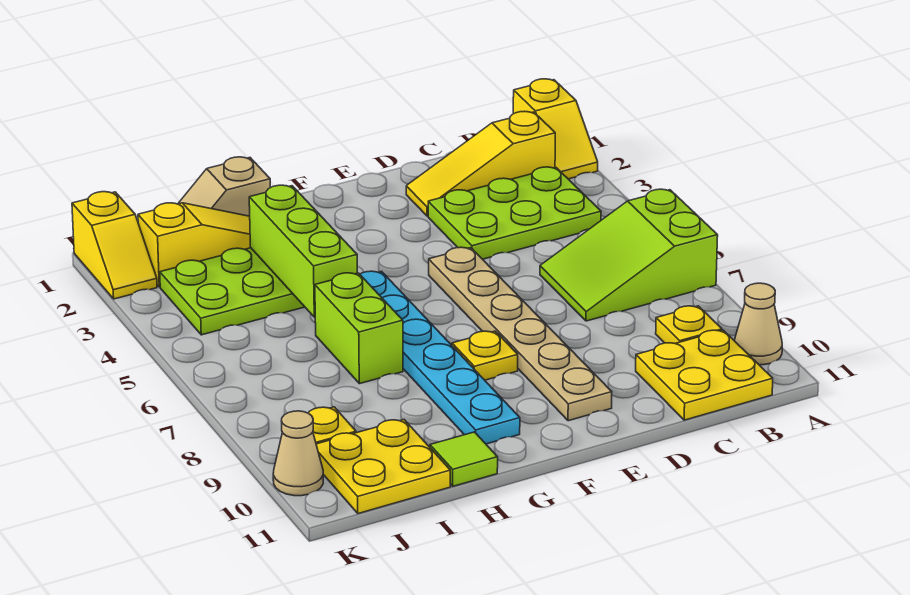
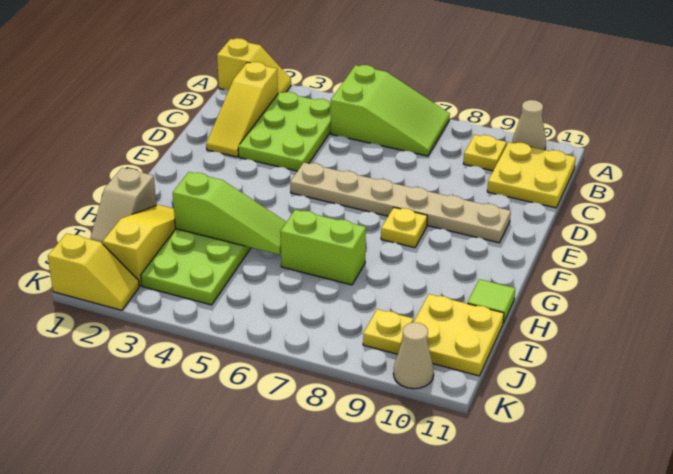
lime slope A6:C7 level 1 top A -> lime slope A5:B7 level 1 top 5
cyan plate G5:G10 level 1 -> none
lime brick H3:H5 level 2 -> lime slope H3:H5 level 2 top 3

